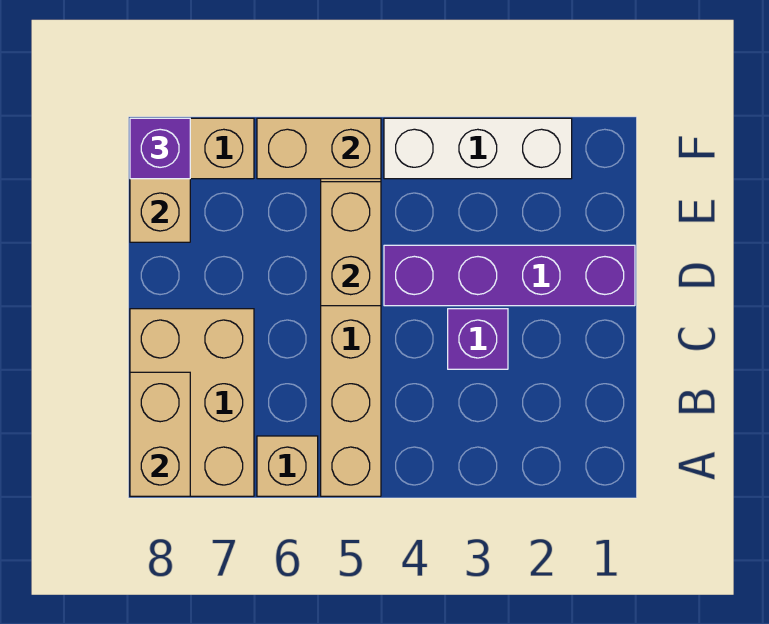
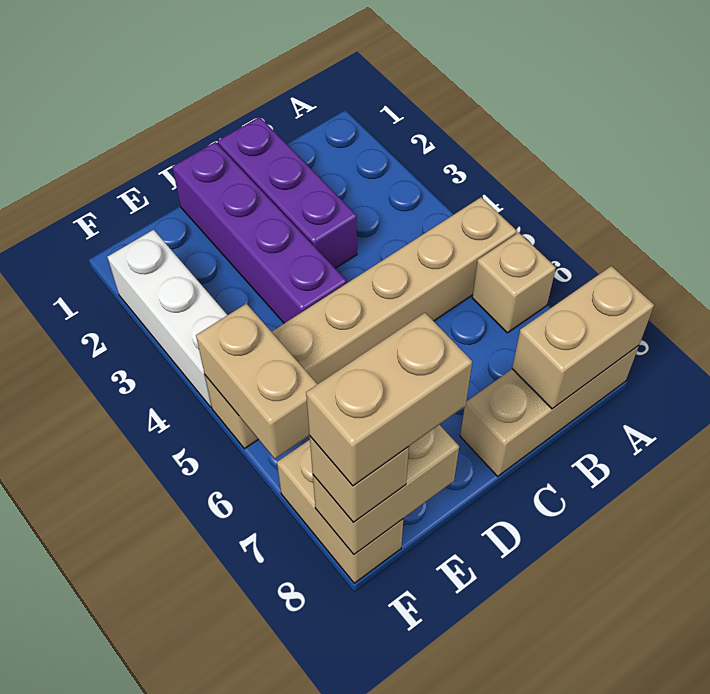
tan brick A7:C8 level 1 -> tan brick A8:C8 level 1
purple brick C3 level 1 -> purple brick C1:C3 level 1
tan brick D5:E5 level 2 -> tan brick E8:F8 level 4
purple brick F8 level 3 -> tan brick F8 level 3

